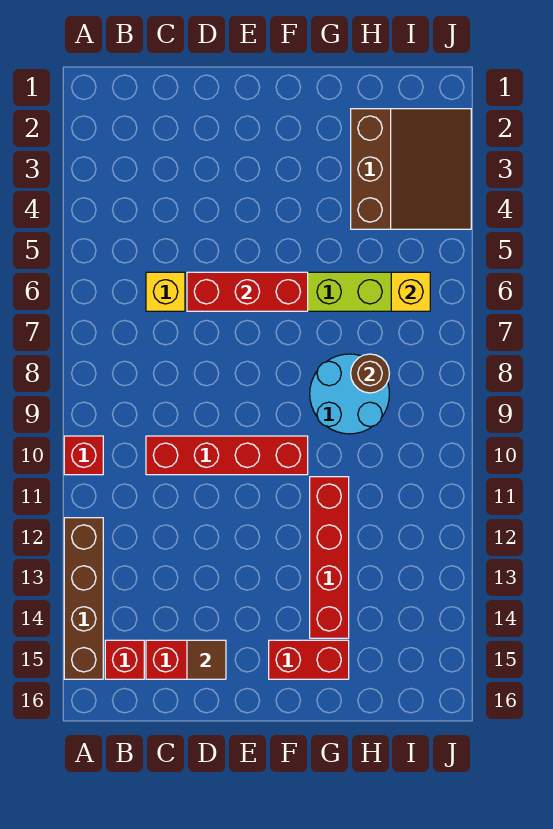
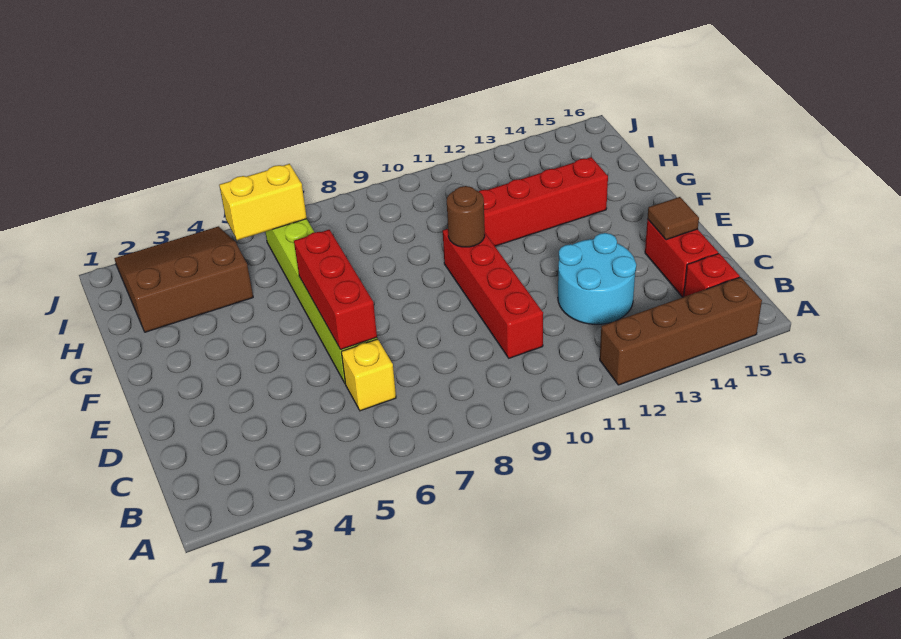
red brick A10 level 1 -> none
red brick F15:G15 level 1 -> none
cyan round brick G8:H9 level 1 -> cyan round brick C12:D13 level 1
brown round brick H8 level 2 -> brown round brick F10 level 2
yellow brick I6 level 2 -> yellow brick I5:I6 level 2

